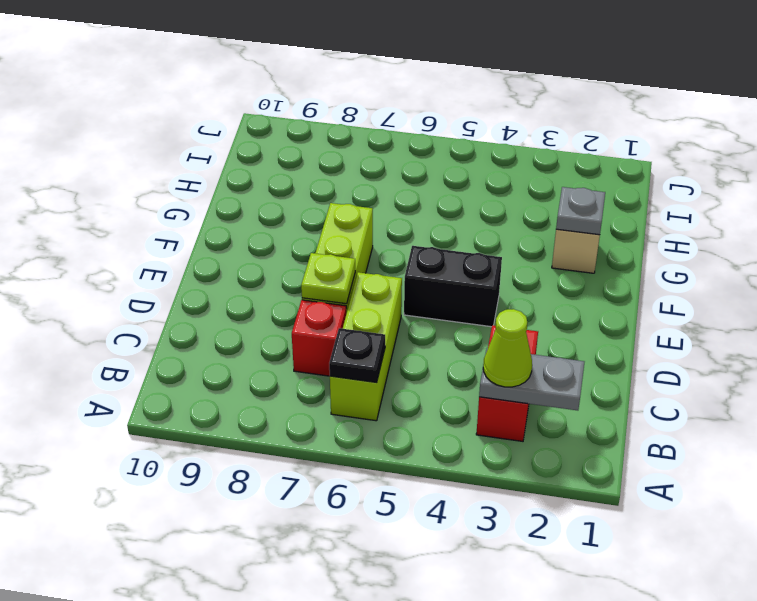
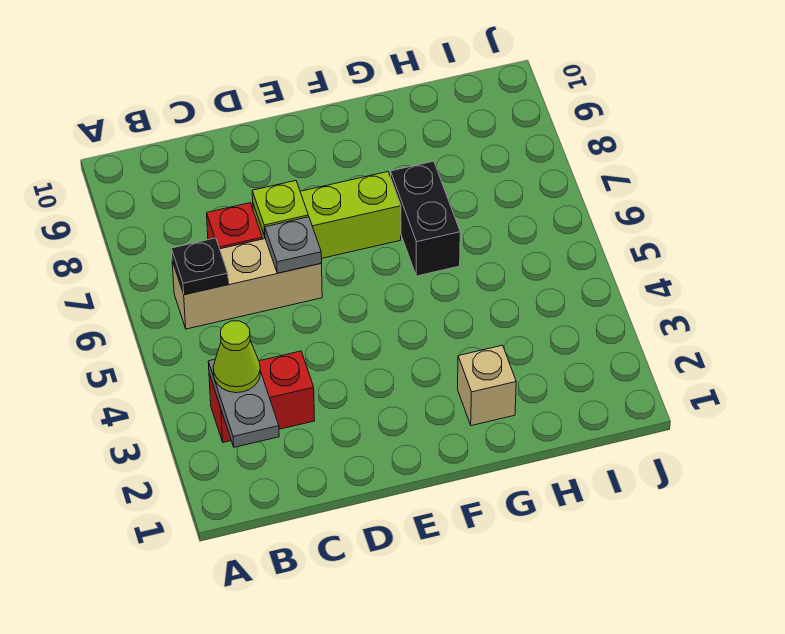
lime brick B6:D6 level 1 -> tan brick B6:D6 level 1
black brick E4:E5 level 1 -> black brick G6:G7 level 1
grey plate G2 level 2 -> grey plate D6 level 2

